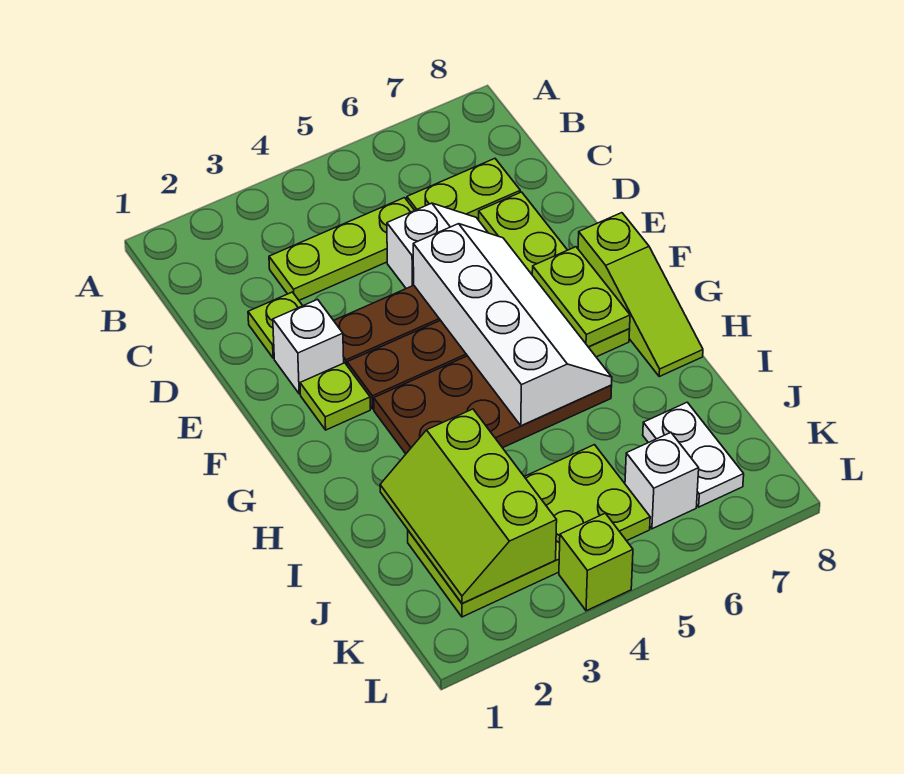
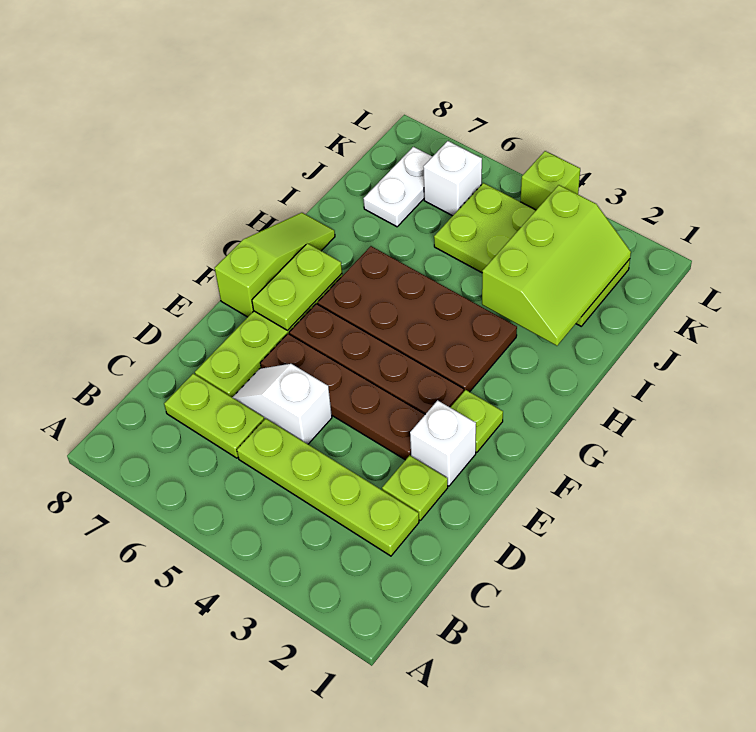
lime plate C3:C5 level 1 -> lime plate C2:C5 level 1
white slope E5:H6 level 2 top 5 -> none

